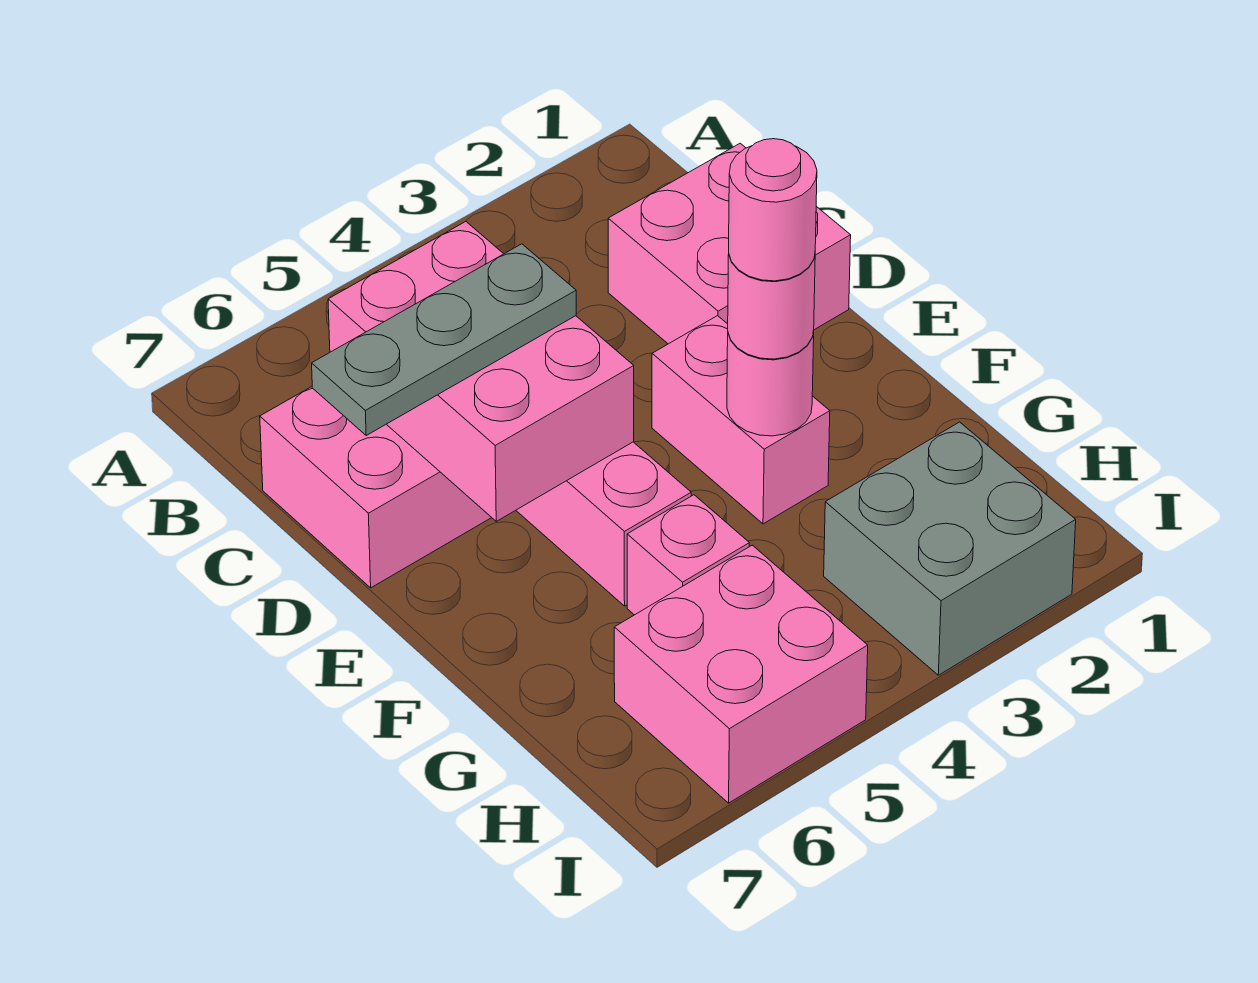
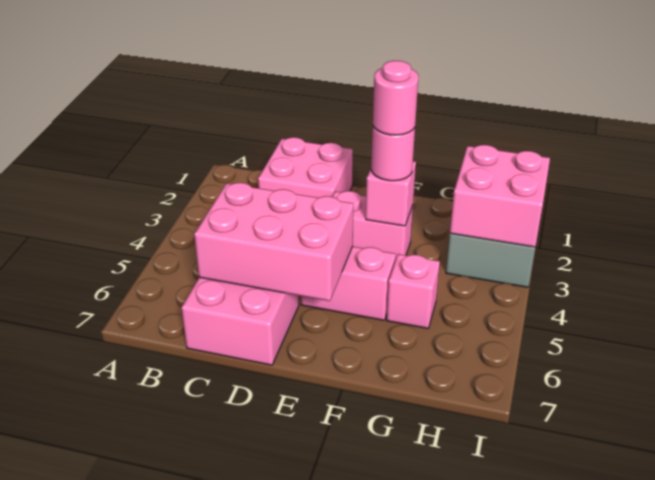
grey plate D5:D7 level 3 -> none
pink round brick F3 level 2 -> pink brick F3 level 2
pink brick H5:I6 level 1 -> pink brick H2:I3 level 2

